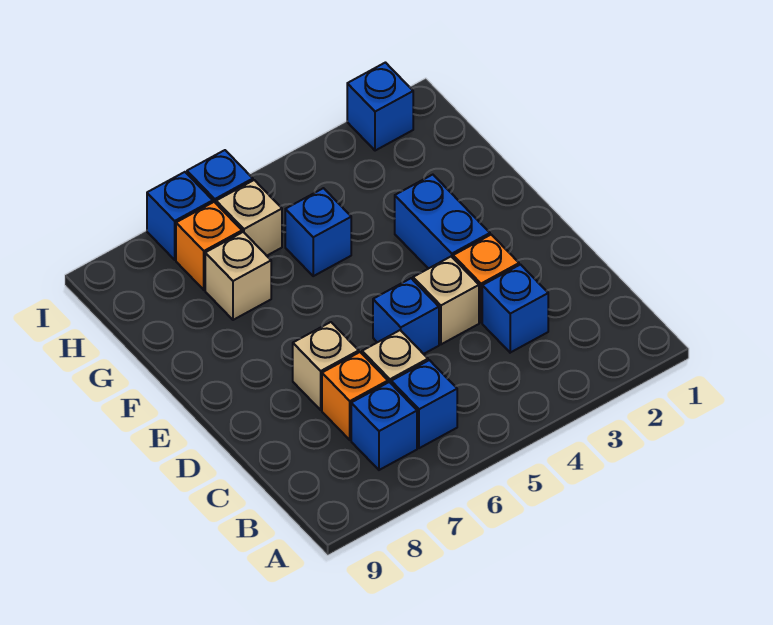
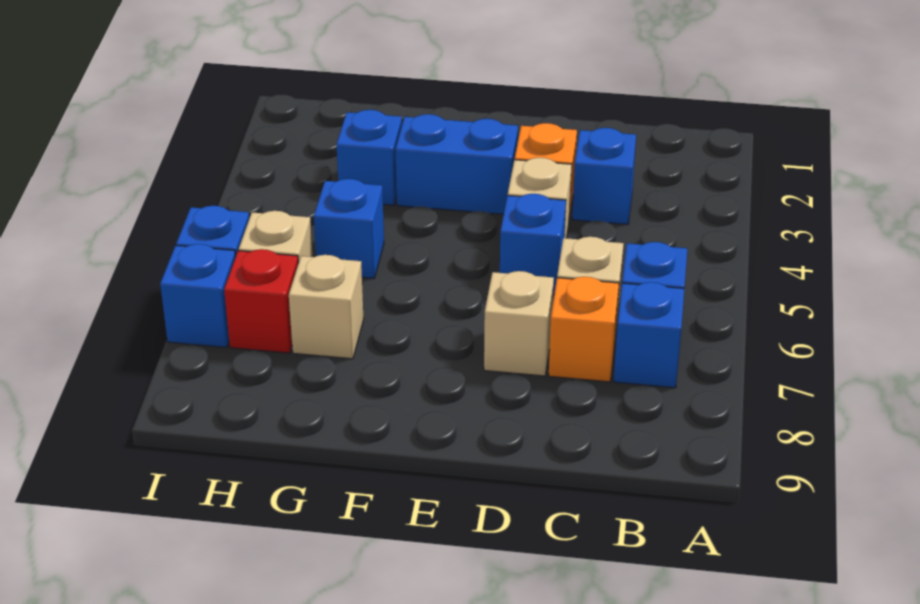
orange brick H7 level 1 -> red brick H7 level 1
blue brick I2 level 1 -> blue brick G3 level 1

